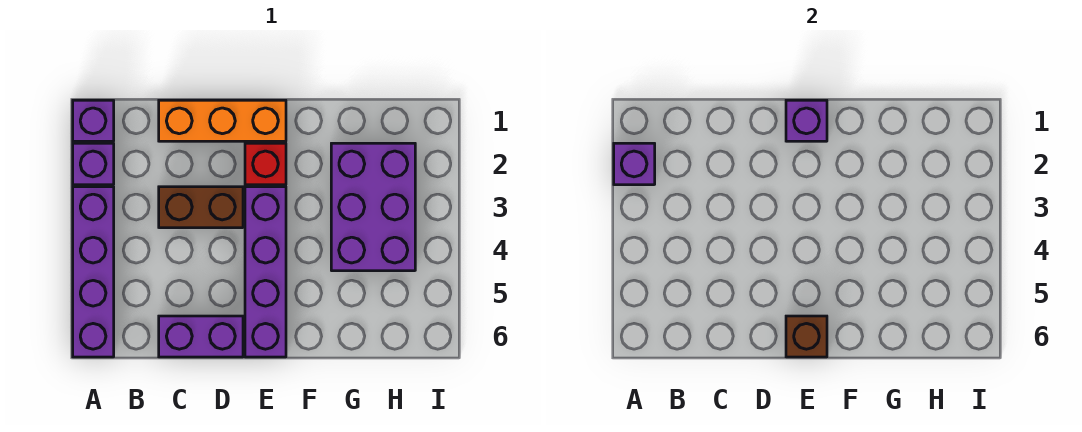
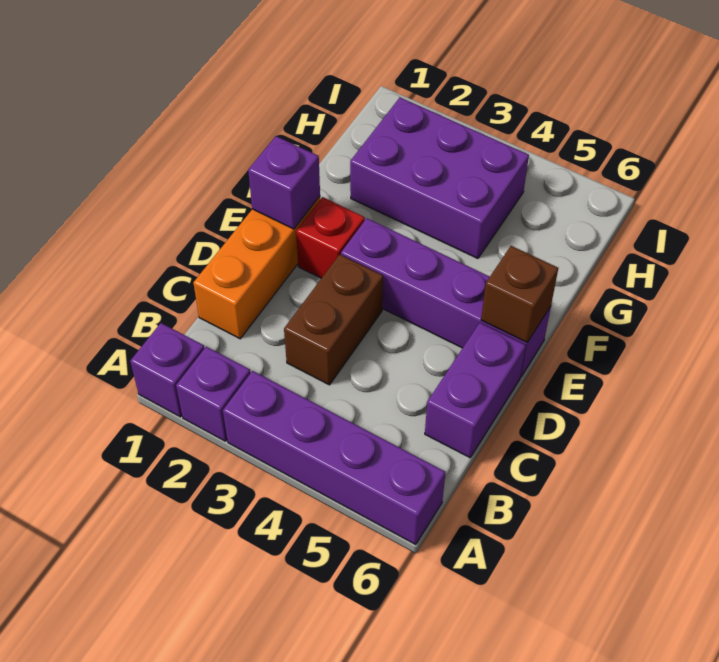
purple brick A2 level 2 -> none

